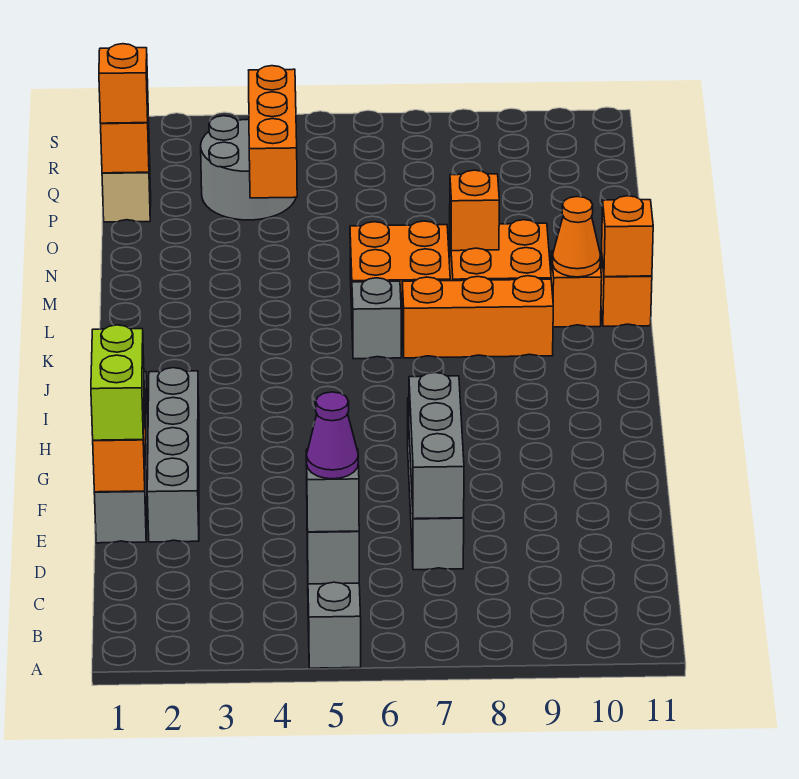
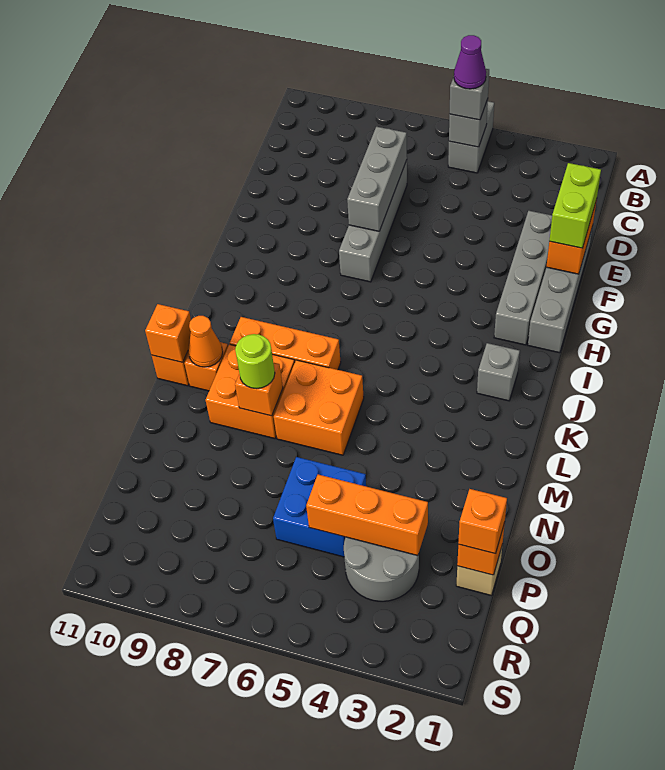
grey brick K6 level 1 -> grey brick J2 level 1
none -> lime round brick M8 level 3
orange brick O4:Q4 level 2 -> orange brick P3:P5 level 2
none -> blue brick O5:P6 level 1

